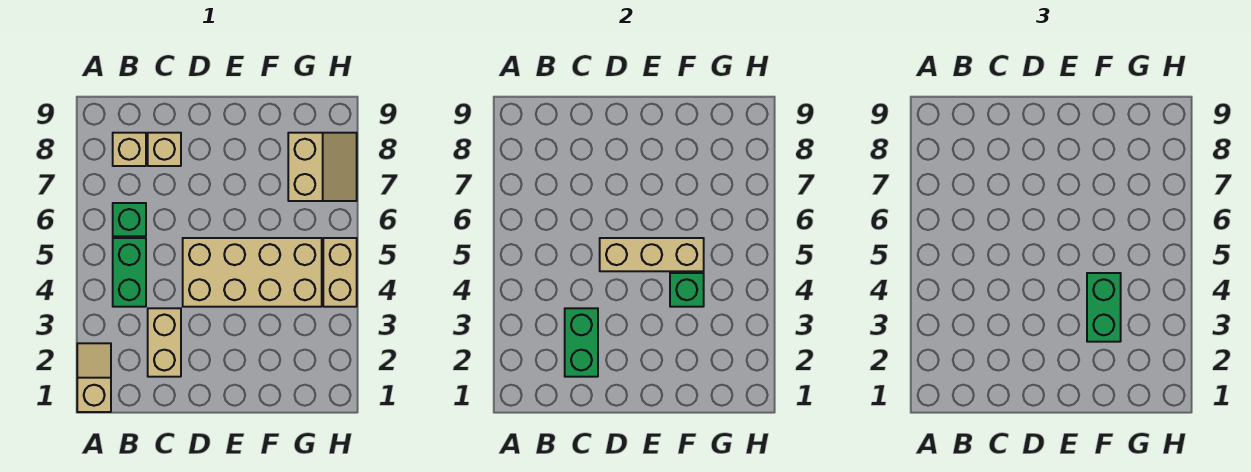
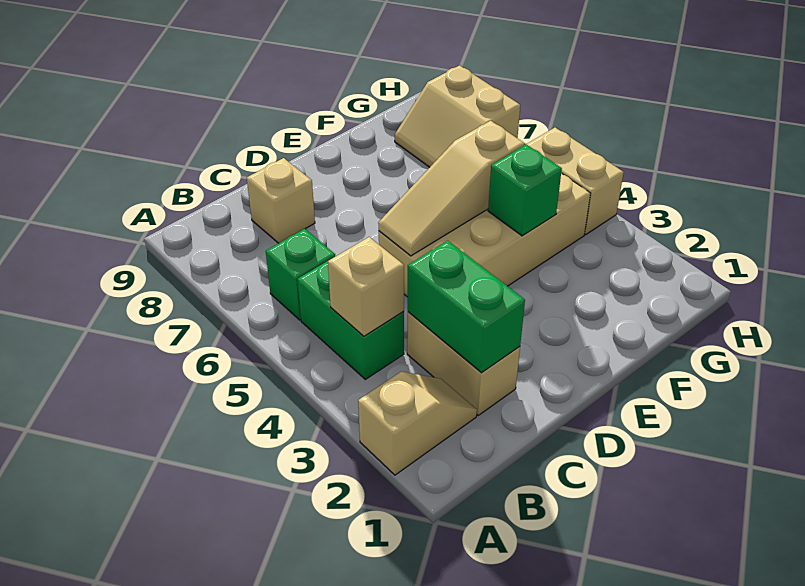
tan slope A1:A2 level 1 top 1 -> tan slope A2:B2 level 1 top A
tan brick B8 level 1 -> tan brick B4 level 2
tan brick D5:F5 level 2 -> tan slope D5:F5 level 2 top F
green brick F3:F4 level 3 -> none
tan slope G7:H8 level 1 top G -> tan slope G7:H8 level 1 top H

